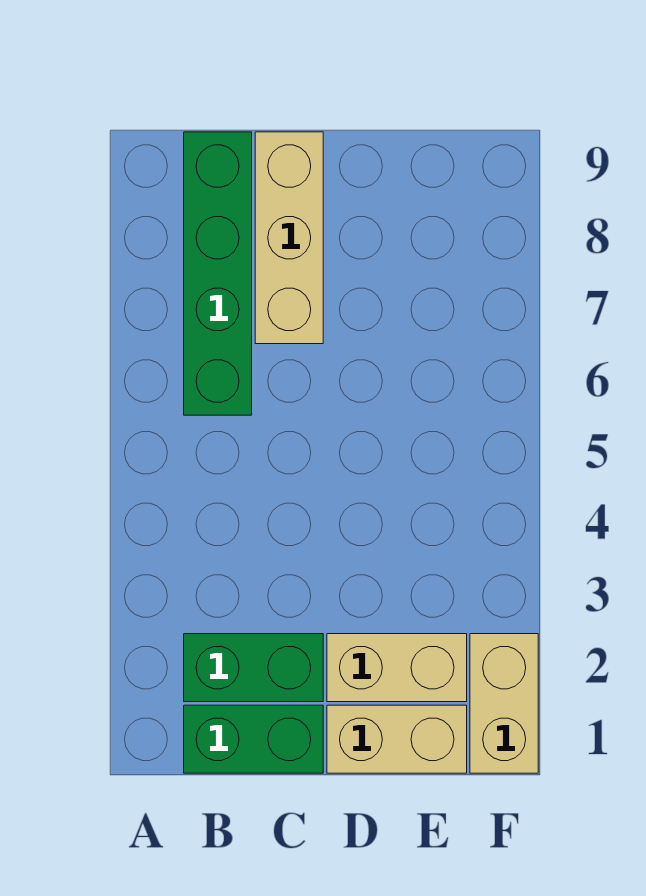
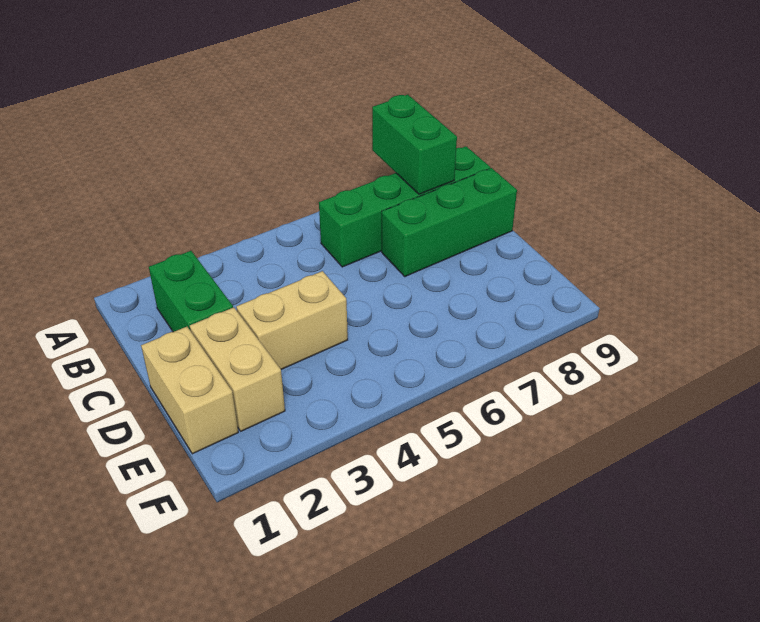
green brick B1:C1 level 1 -> green brick A8:B8 level 2
tan brick C7:C9 level 1 -> green brick C7:C9 level 1
tan brick F1:F2 level 1 -> tan brick D3:D4 level 1

